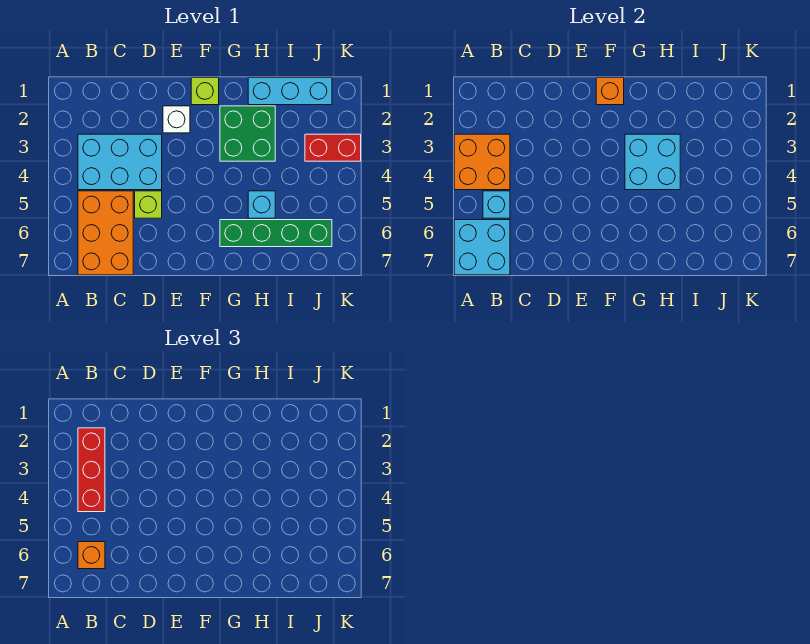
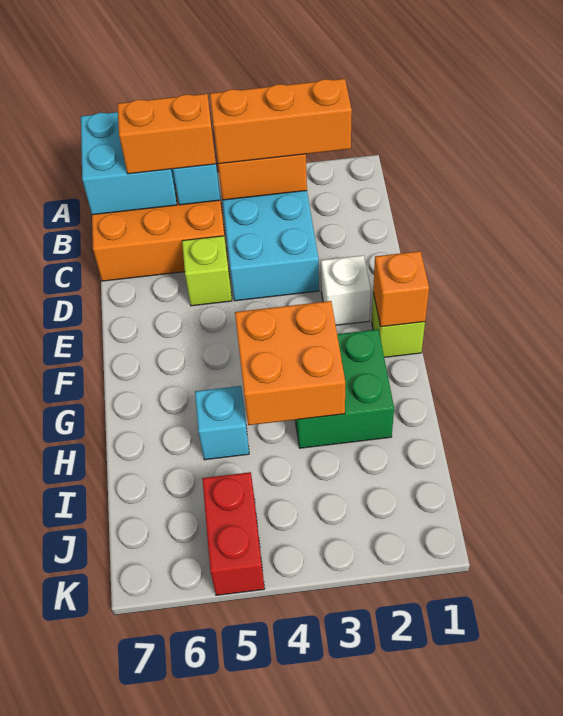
red brick B2:B4 level 3 -> orange brick B2:B4 level 3
orange brick B6 level 3 -> orange brick B5:B6 level 3
cyan brick G3:H4 level 2 -> orange brick G3:H4 level 2
green brick G6:J6 level 1 -> none
cyan brick H1:J1 level 1 -> none
red brick J3:K3 level 1 -> red brick J5:K5 level 1

